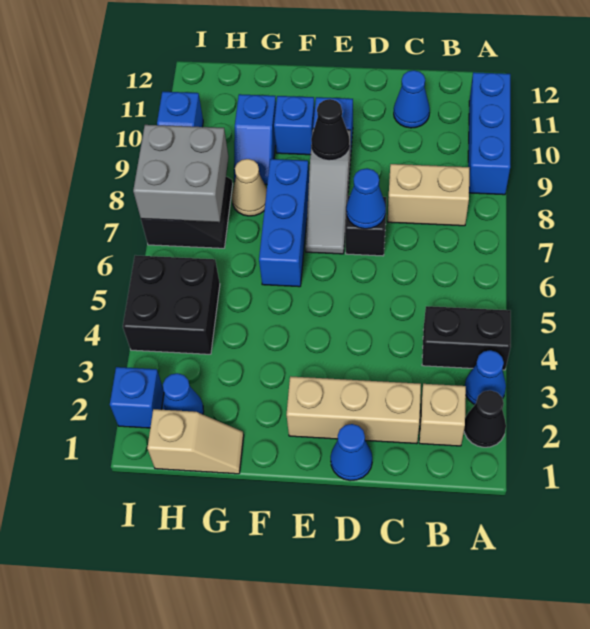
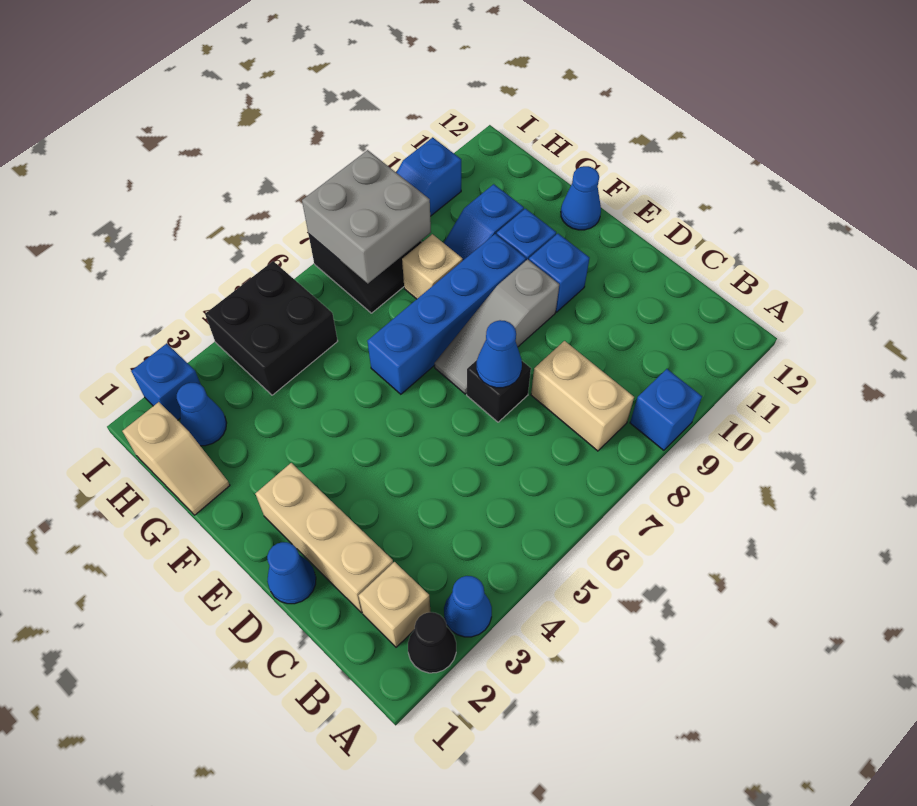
black brick A4:B4 level 1 -> none
blue brick A9:A11 level 1 -> blue brick A9 level 1
blue cone C11 level 1 -> blue cone F12 level 1
black cone E9 level 2 -> none
blue brick F6:F8 level 1 -> blue brick F6:F9 level 1
tan cone G8 level 1 -> tan brick G8 level 1

